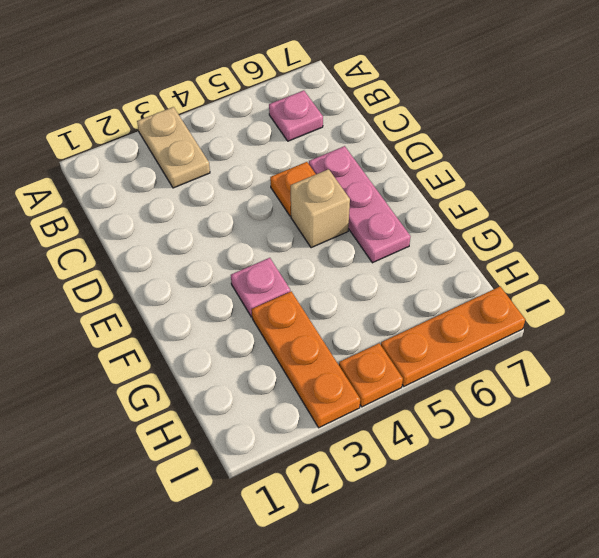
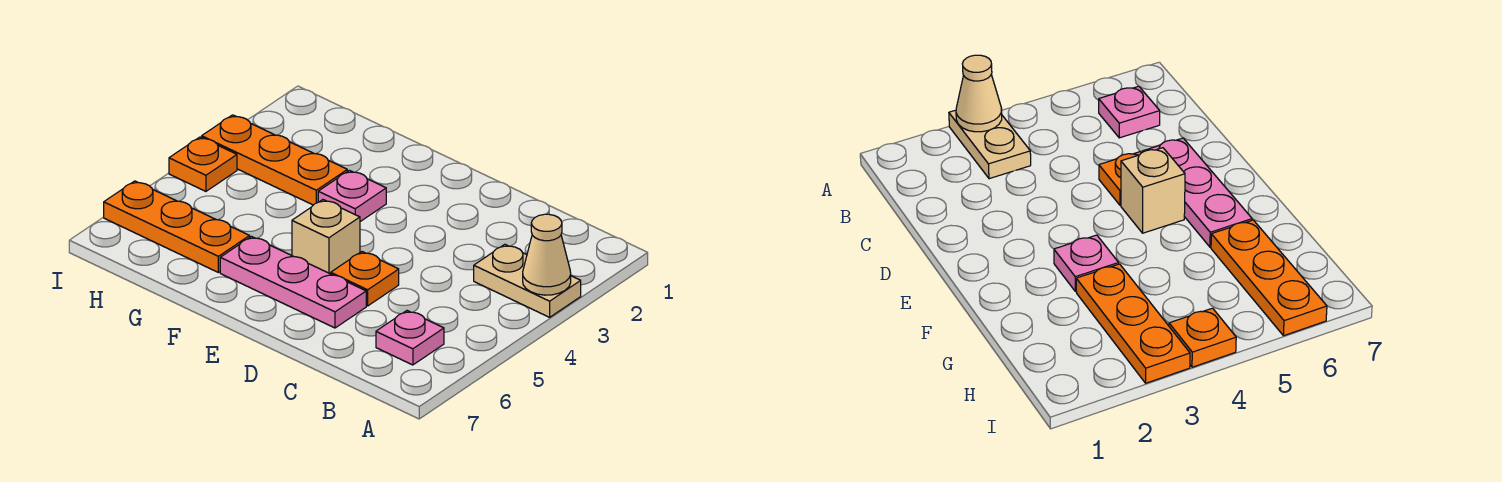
none -> tan cone A3 level 2
orange plate I5:I7 level 1 -> orange plate G6:I6 level 1

